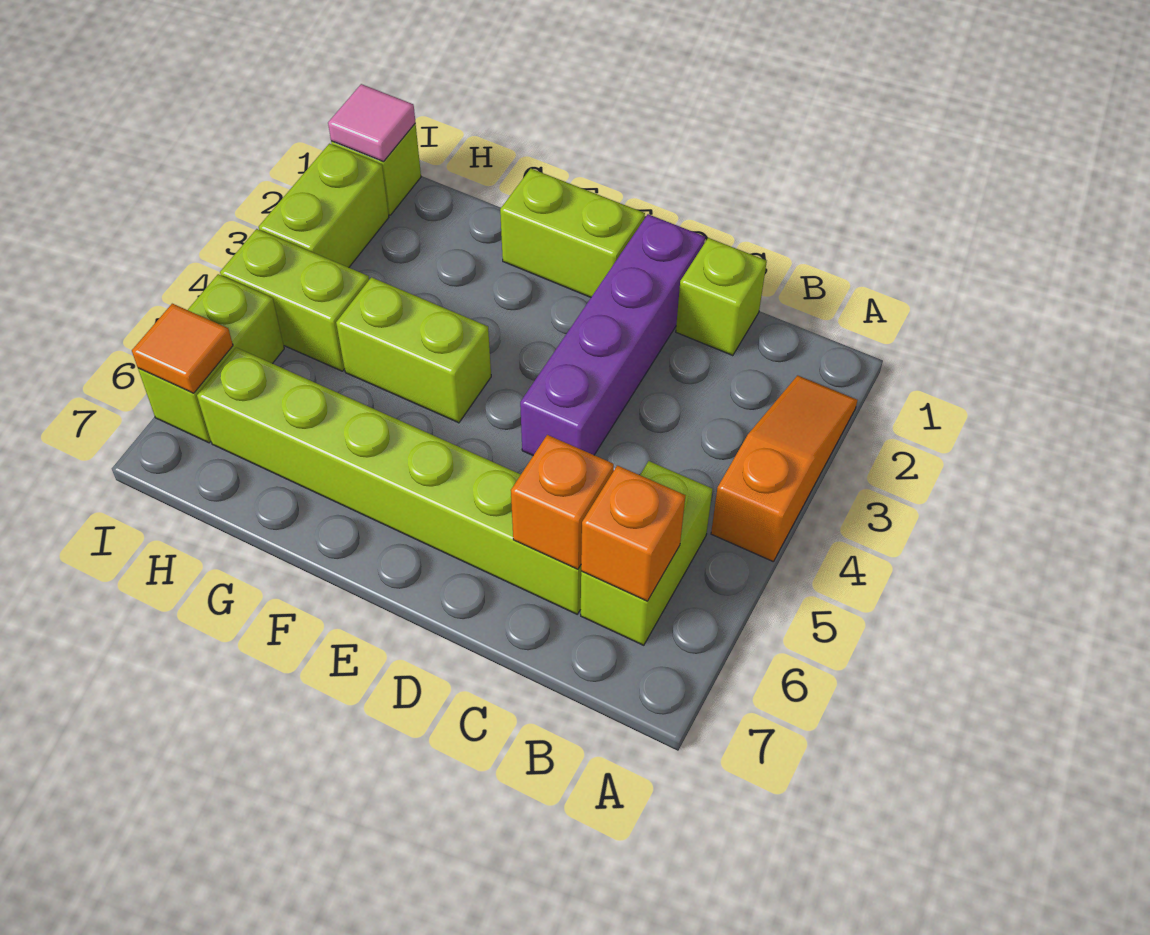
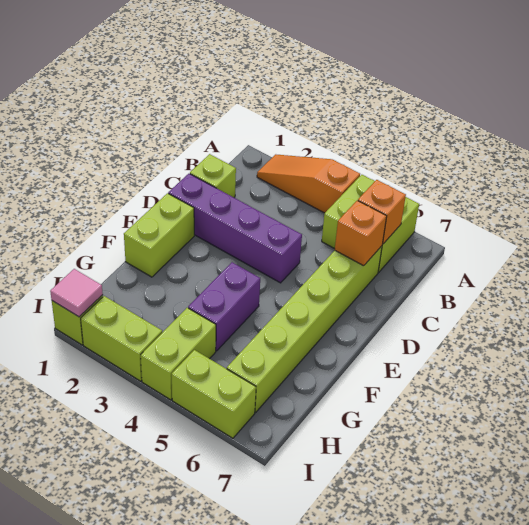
lime brick B5:B6 level 1 -> lime brick A5:B6 level 1
lime brick F4:G4 level 1 -> purple brick F4:G4 level 1
orange tile I6 level 2 -> none

